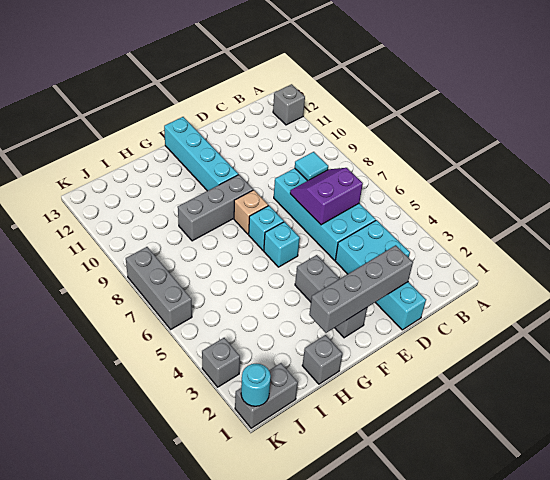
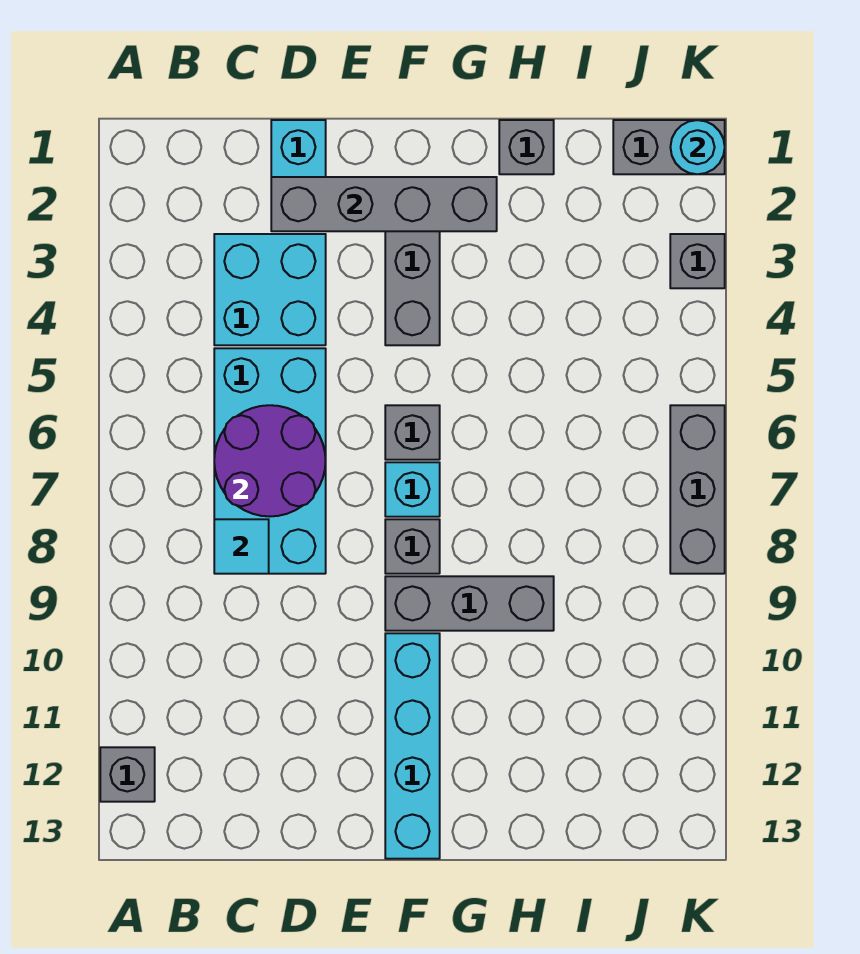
purple slope C6:D7 level 2 top 6 -> purple round brick C6:D7 level 2
cyan brick F6 level 1 -> grey brick F6 level 1
tan brick F8 level 1 -> grey brick F8 level 1

